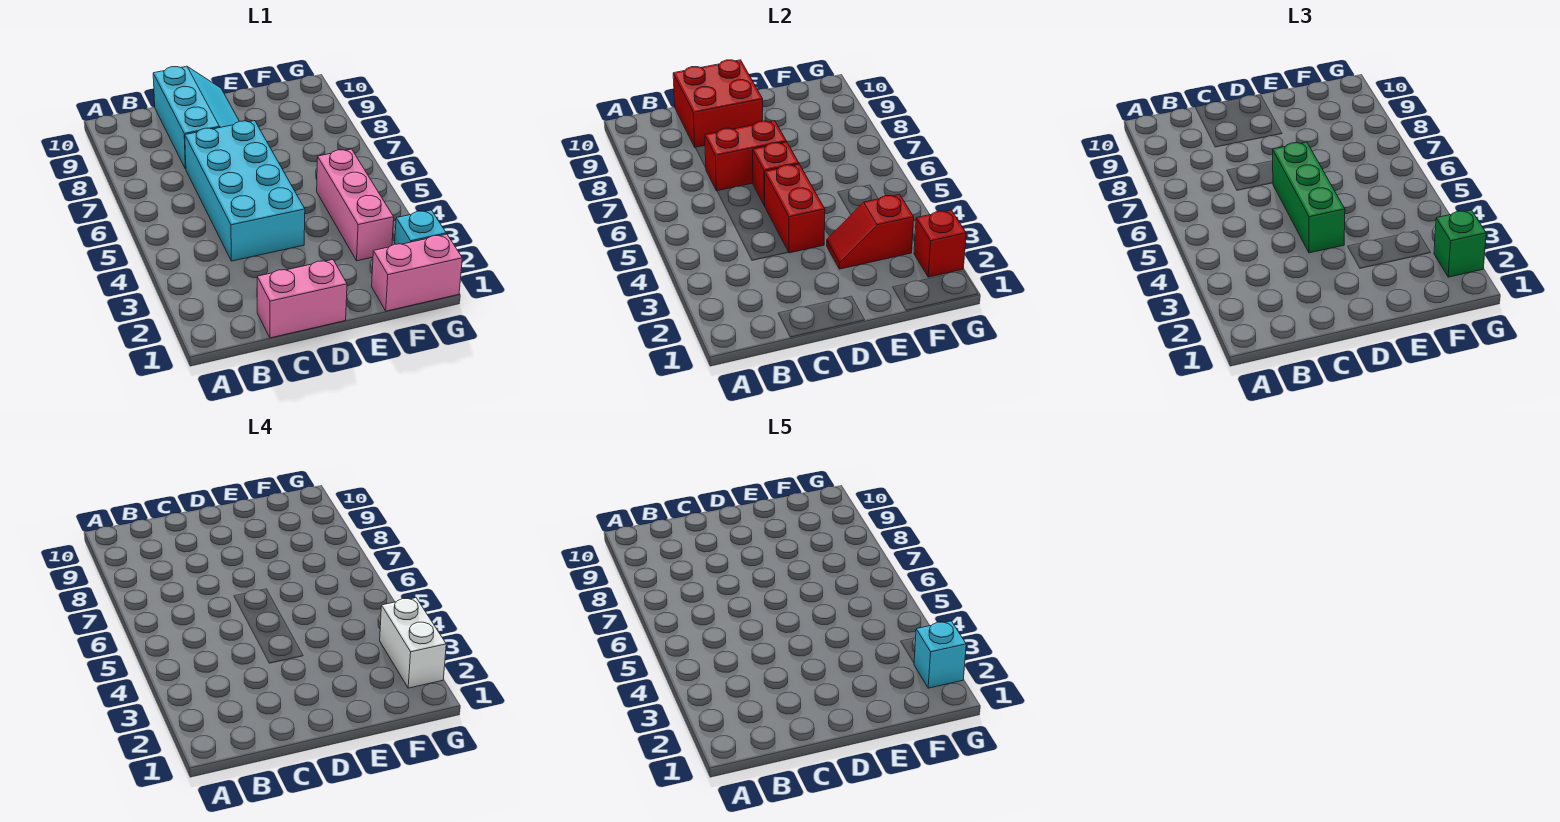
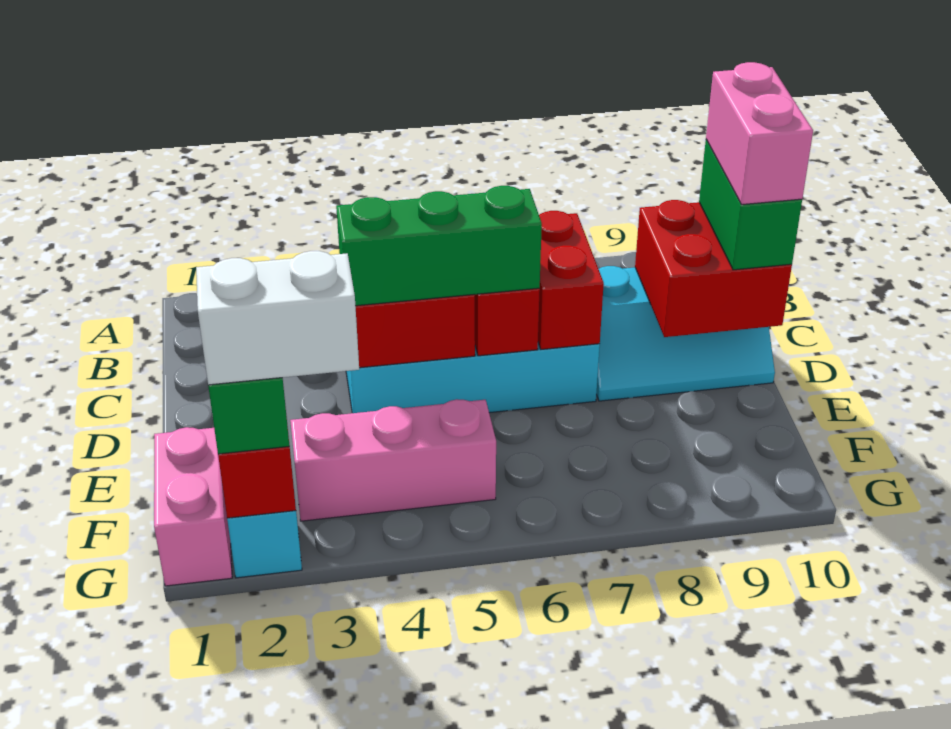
pink brick C1:D1 level 1 -> pink brick C10:D10 level 4
none -> green brick C10:D10 level 3
red slope E3:F3 level 2 top F -> none
cyan brick G2 level 5 -> none

